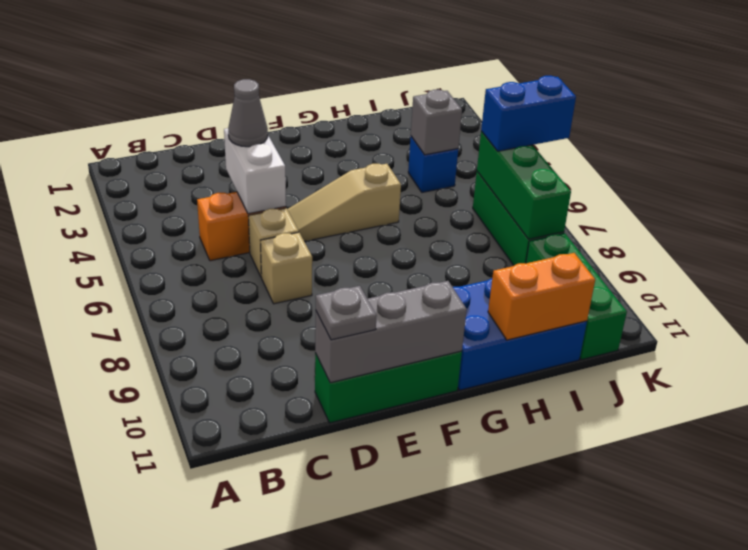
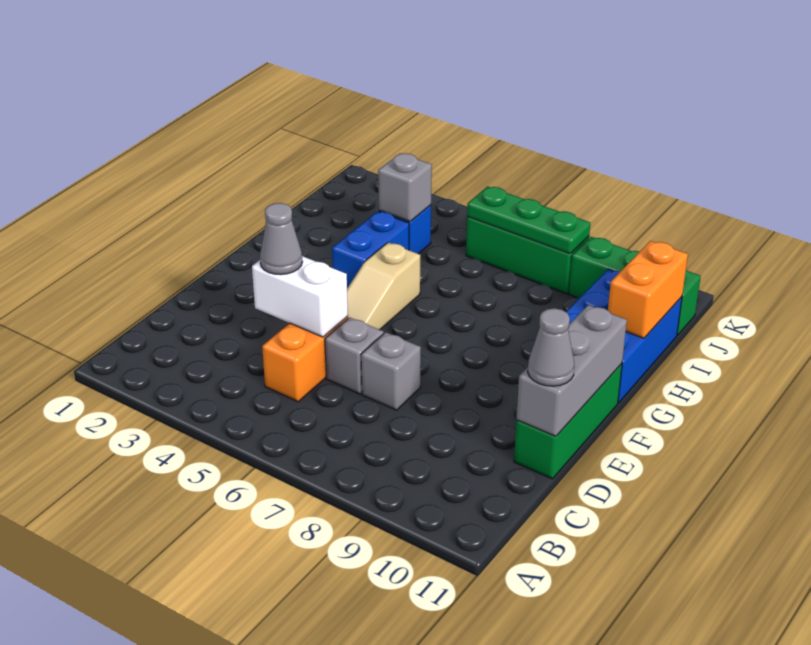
tan brick D6 level 1 -> grey brick D6 level 1
tan brick D7 level 1 -> grey brick D7 level 1
grey plate D11 level 3 -> grey cone D11 level 3
green brick J6:J8 level 2 -> green plate J6:J8 level 2
blue brick J6:K6 level 3 -> blue brick G4:H4 level 1

